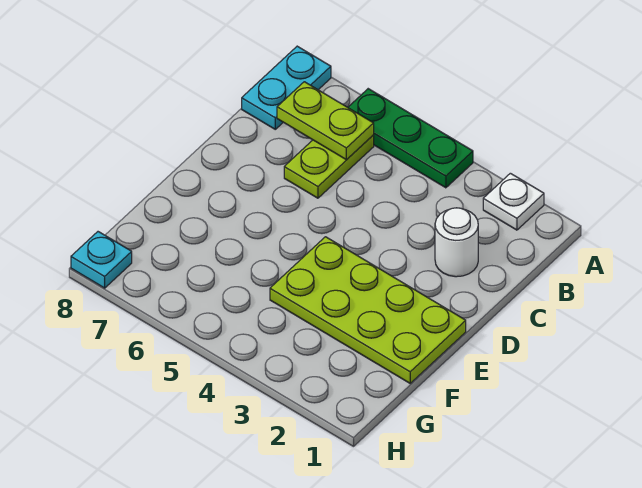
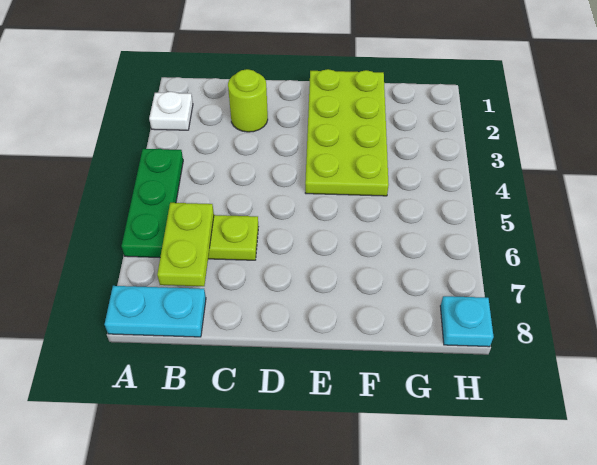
white round brick C2 level 1 -> lime round brick C2 level 1

